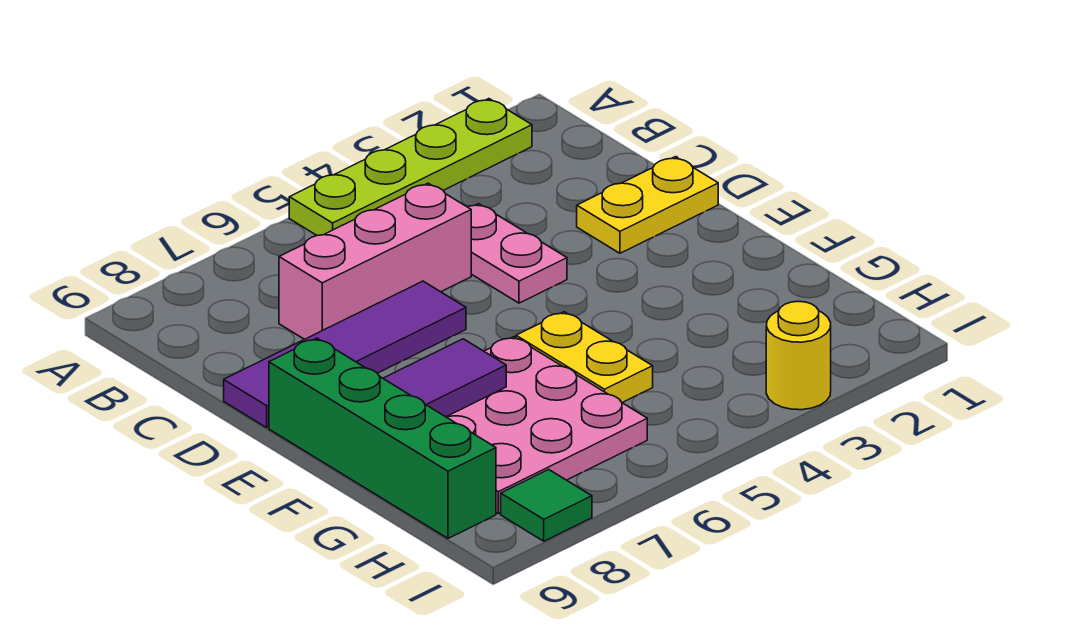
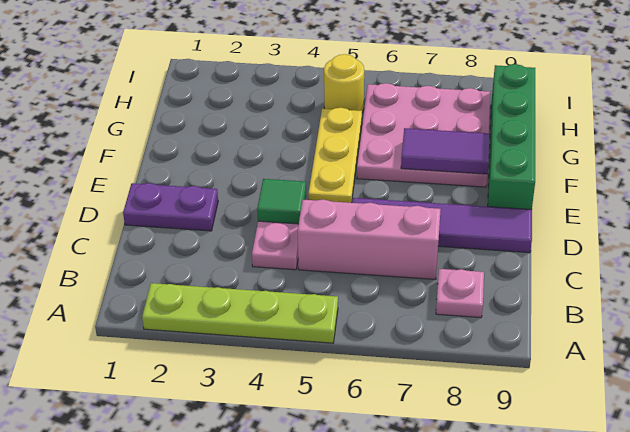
none -> pink plate B8 level 1
yellow plate D1:D2 level 1 -> purple plate D1:D2 level 1
yellow plate F5:G5 level 1 -> yellow plate E5:G5 level 1
yellow round brick I3 level 1 -> yellow round brick H5 level 1
green tile I8 level 1 -> green tile D4 level 2

